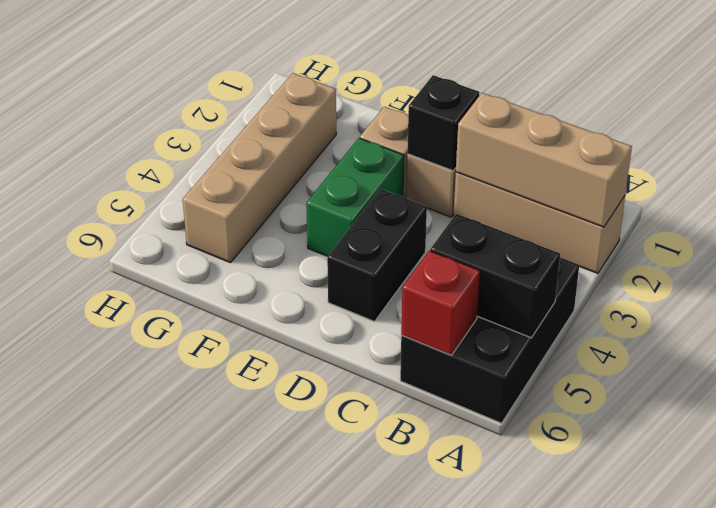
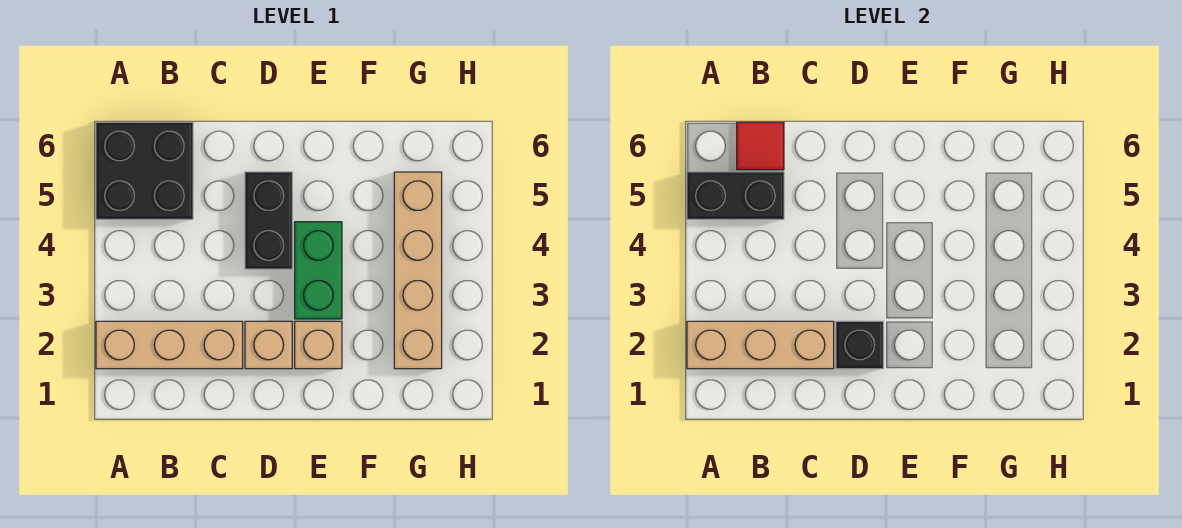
black brick A4:B6 level 1 -> black brick A5:B6 level 1
red brick B6 level 2 -> red tile B6 level 2

